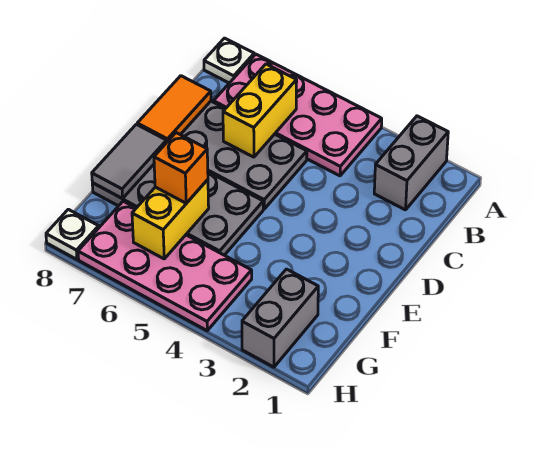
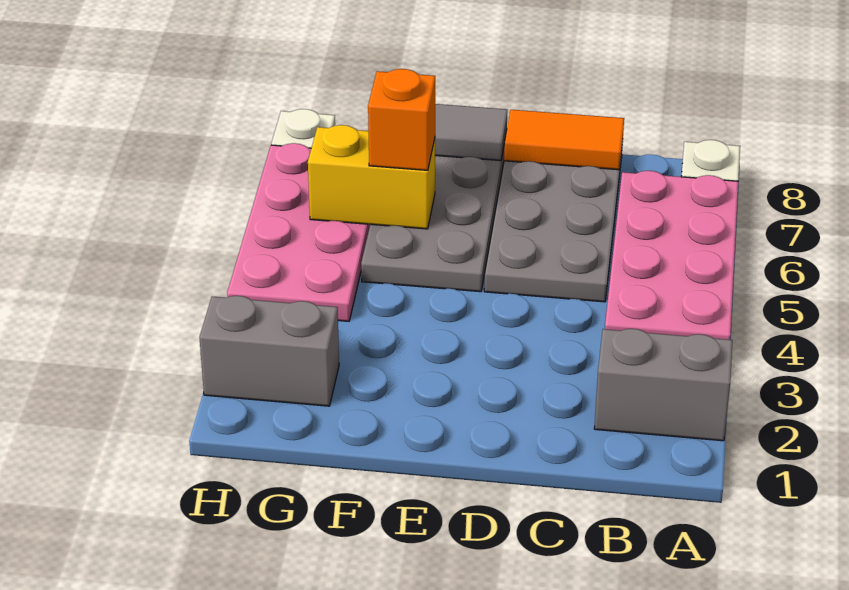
yellow brick B6:C6 level 2 -> none

